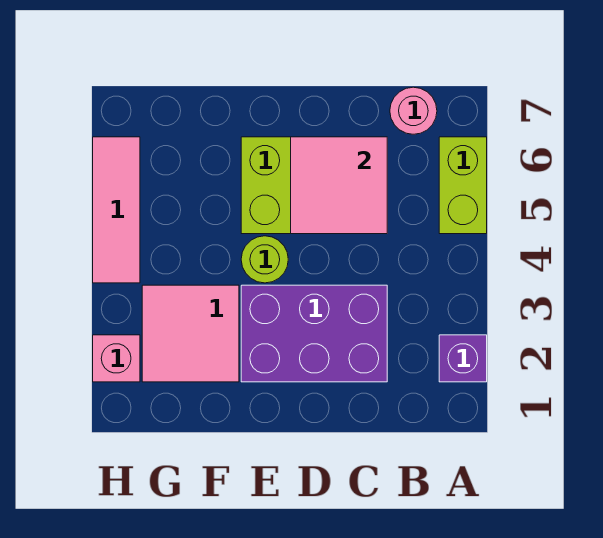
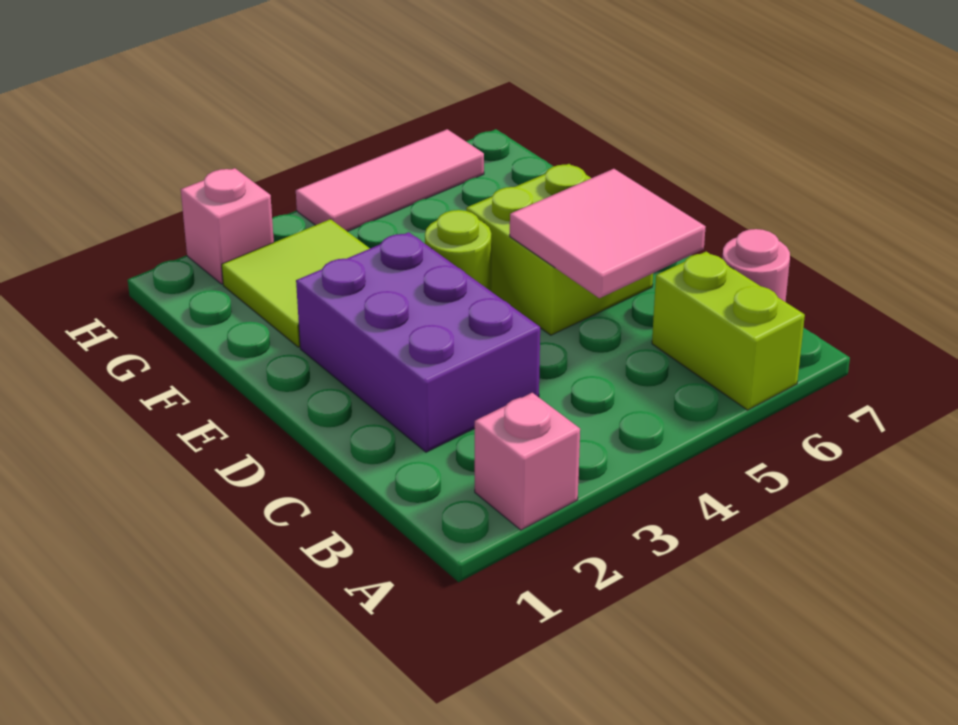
purple brick A2 level 1 -> pink brick A2 level 1
lime brick A5:A6 level 1 -> lime brick A6:B6 level 1
pink tile F2:G3 level 1 -> lime tile F2:G3 level 1

